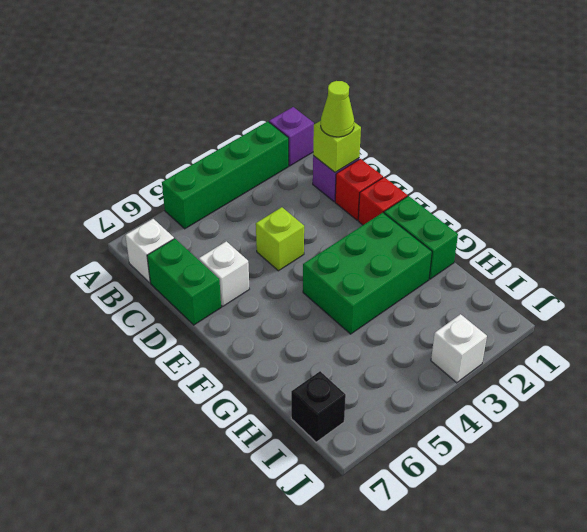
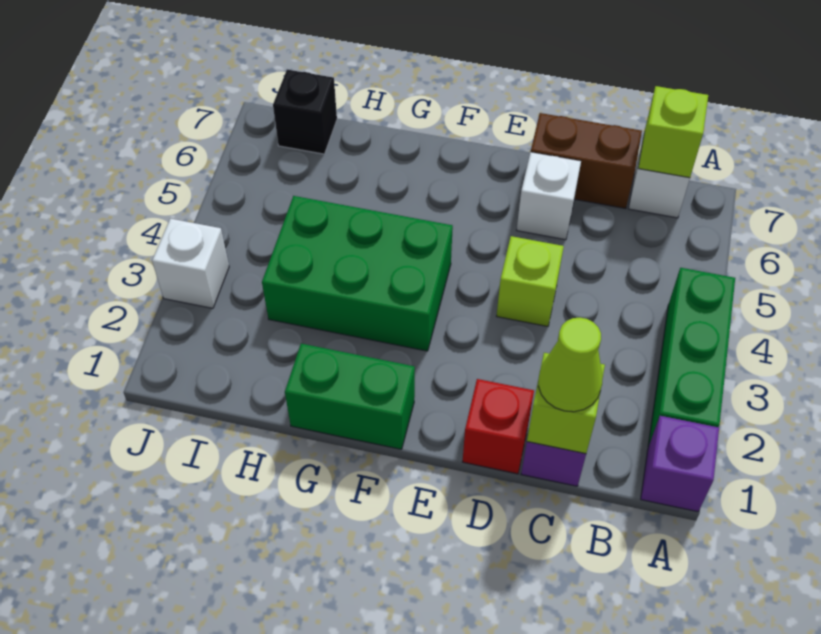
green brick A2:A5 level 1 -> green brick A2:A4 level 1
none -> lime brick B7 level 2
green brick C7:D7 level 1 -> brown brick C7:D7 level 1
red brick E1 level 1 -> none
green brick F2:G4 level 1 -> green brick F3:H4 level 1

